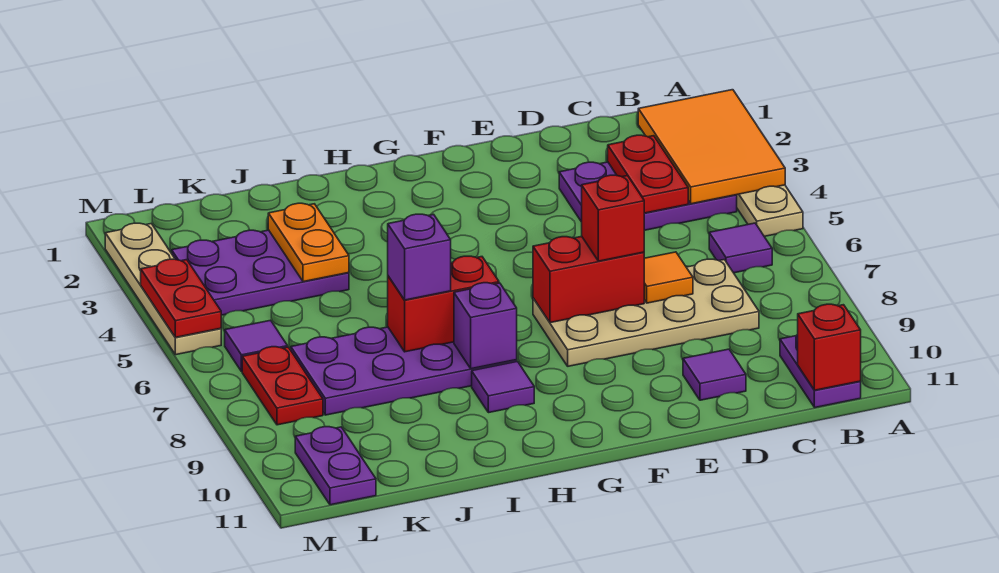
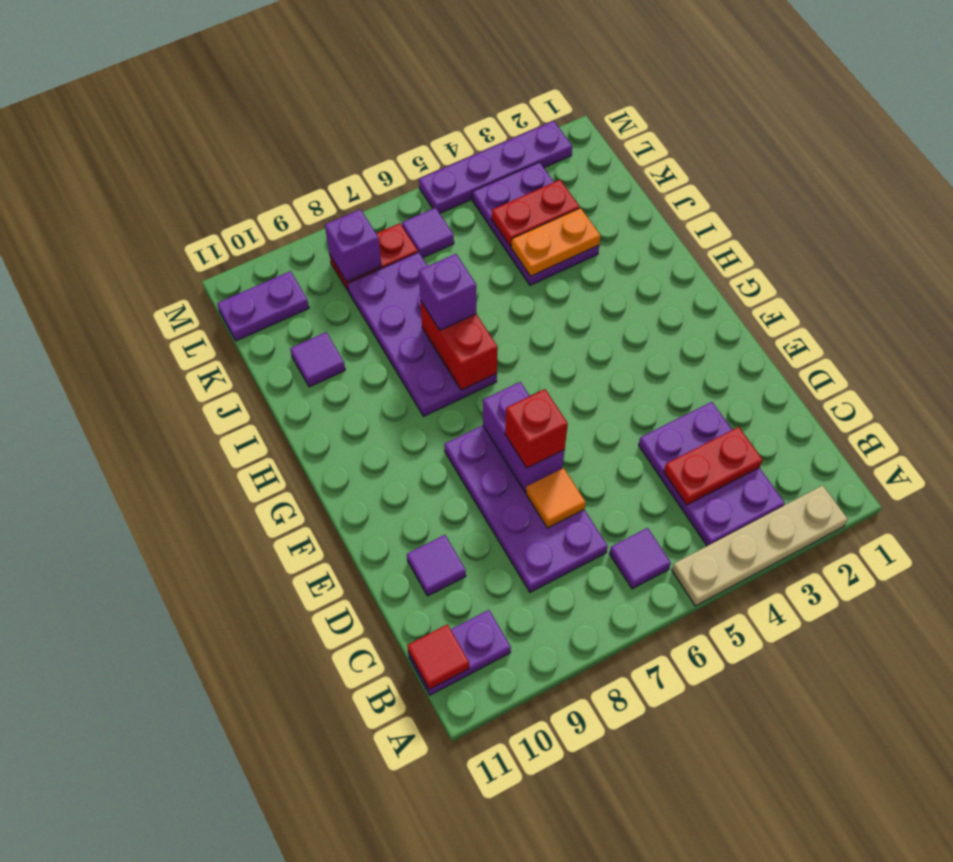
orange tile A2:B4 level 2 -> none
red brick B11 level 2 -> red tile B11 level 2
tan plate C7:F8 level 1 -> purple plate C7:F8 level 1
red brick E7:F7 level 2 -> purple brick E7:F7 level 2
purple brick H8 level 2 -> purple brick L8 level 2
purple tile H9 level 1 -> purple tile J10 level 1
tan plate M2:M5 level 1 -> purple plate M2:M5 level 1
red plate M4:M5 level 2 -> red plate K3:K4 level 2

